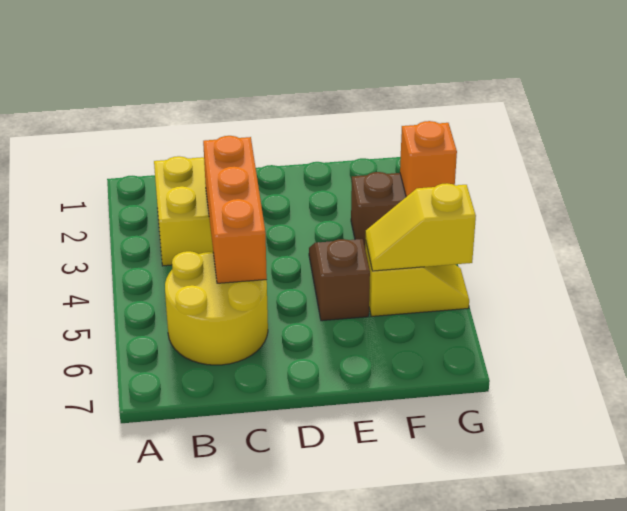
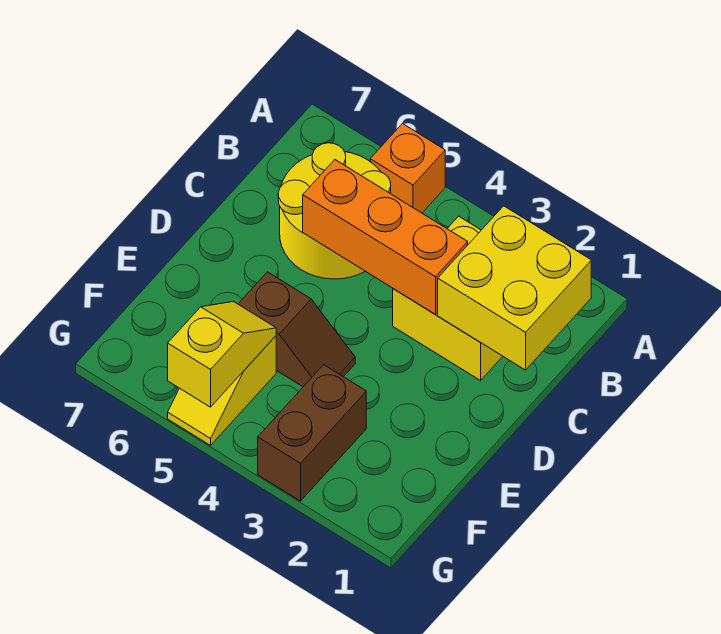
none -> yellow brick B1:C2 level 2
orange brick G3 level 2 -> orange brick A5 level 1

